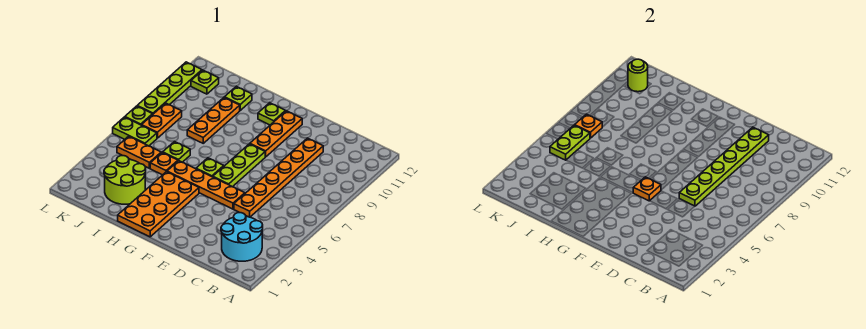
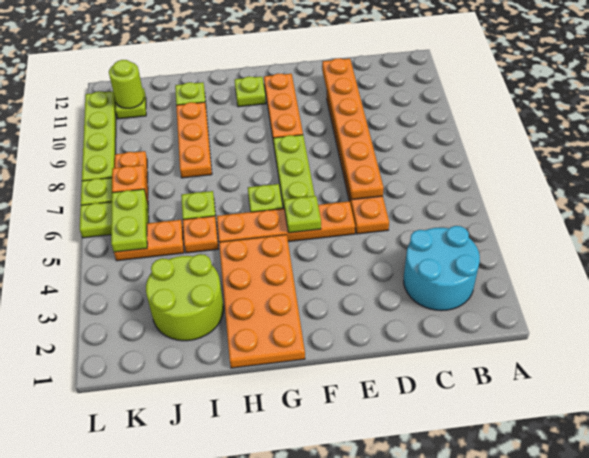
lime plate D6:D11 level 2 -> orange plate D6:D11 level 2
orange plate F5 level 2 -> lime plate F5 level 2

